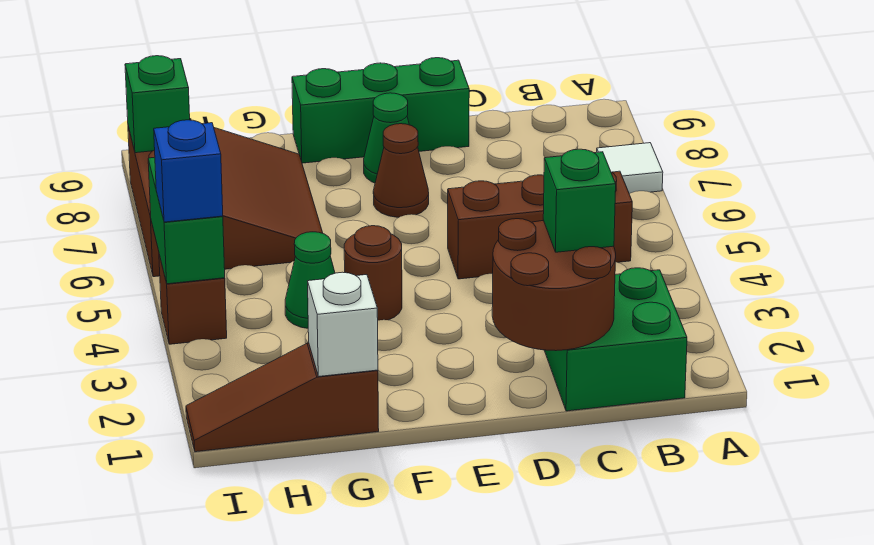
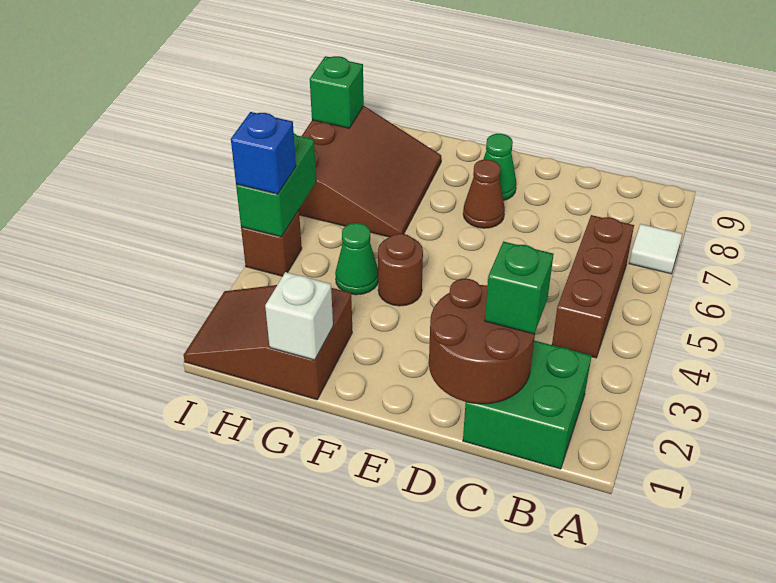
brown brick B5:D5 level 1 -> brown brick B4:B6 level 1
green brick D9:F9 level 1 -> none
brown slope G1:I1 level 1 top G -> brown slope G1:I2 level 1 top G

